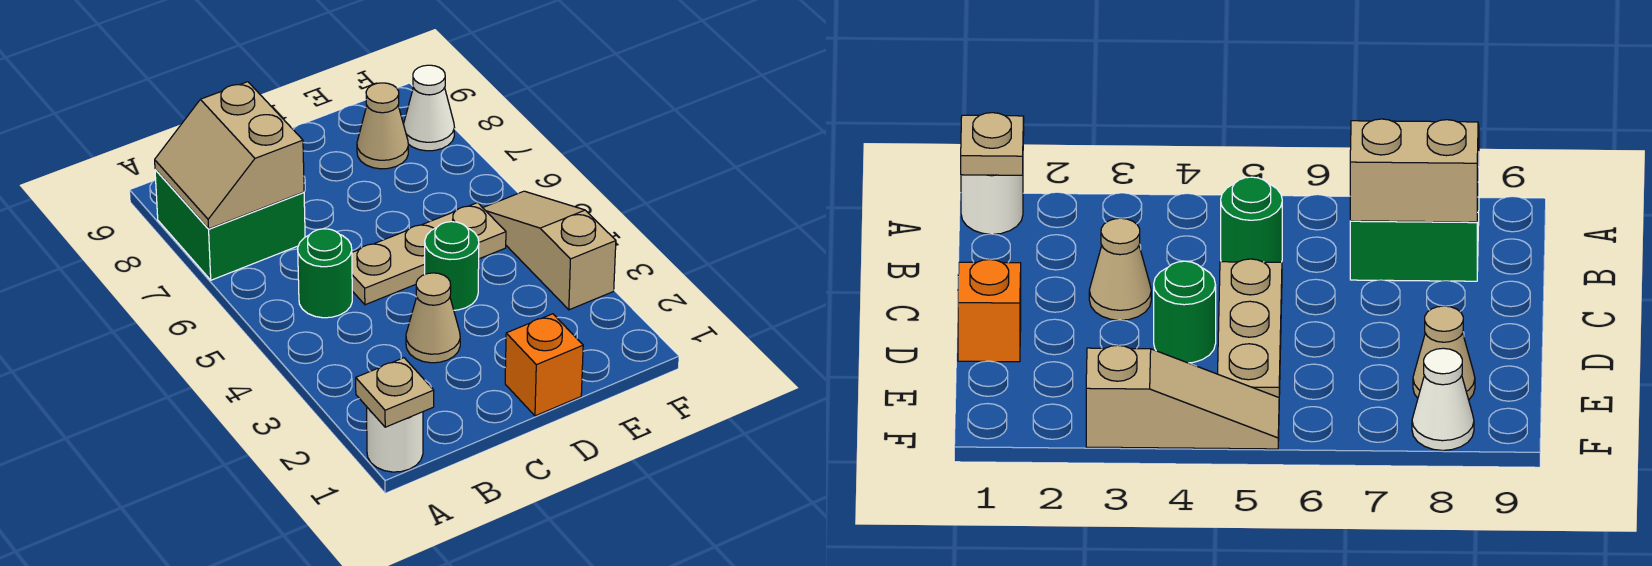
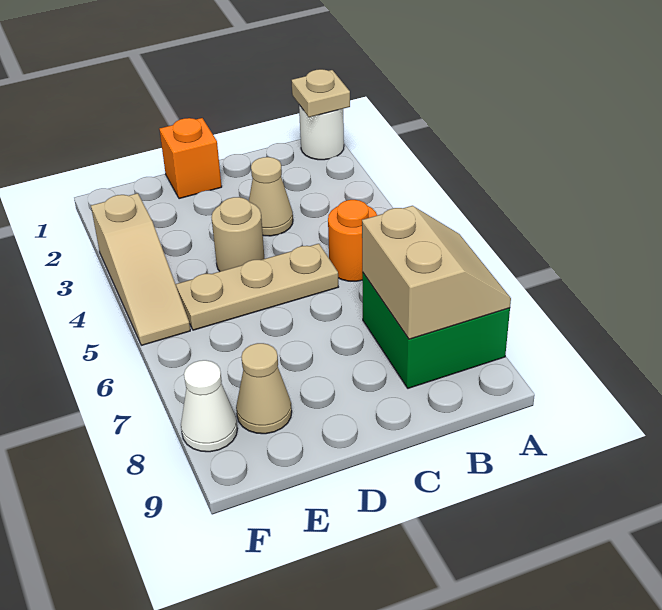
green round brick B5 level 1 -> orange round brick B5 level 1
green round brick D4 level 1 -> tan round brick D4 level 1

